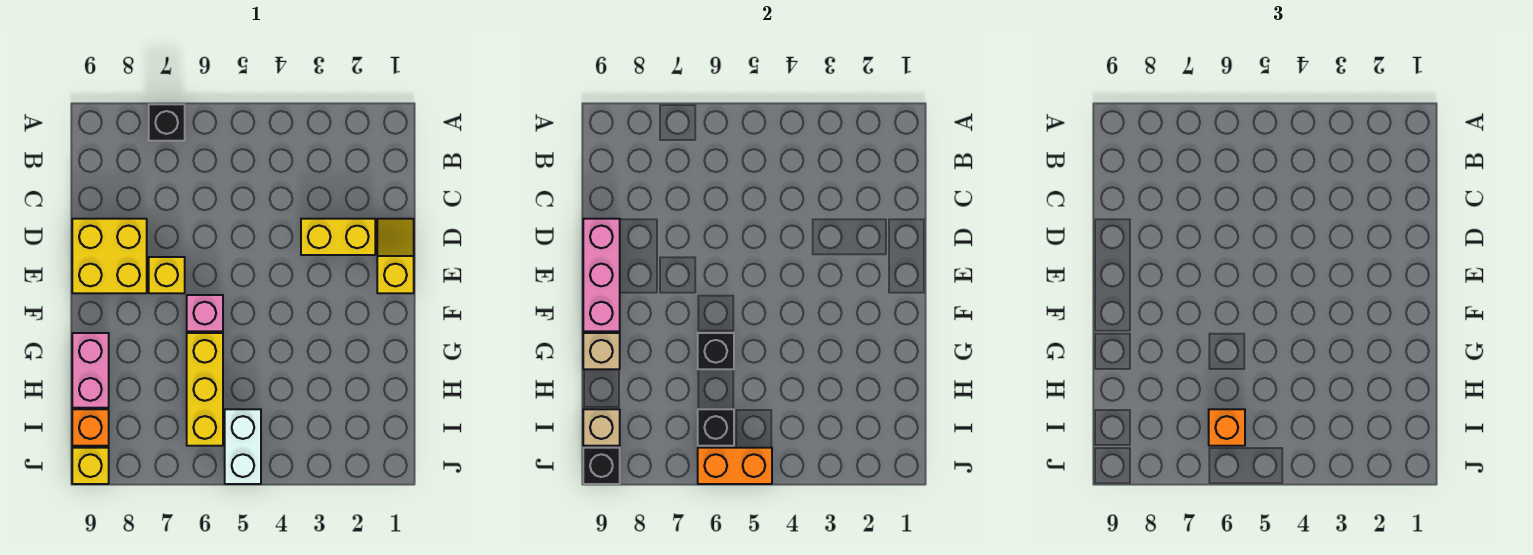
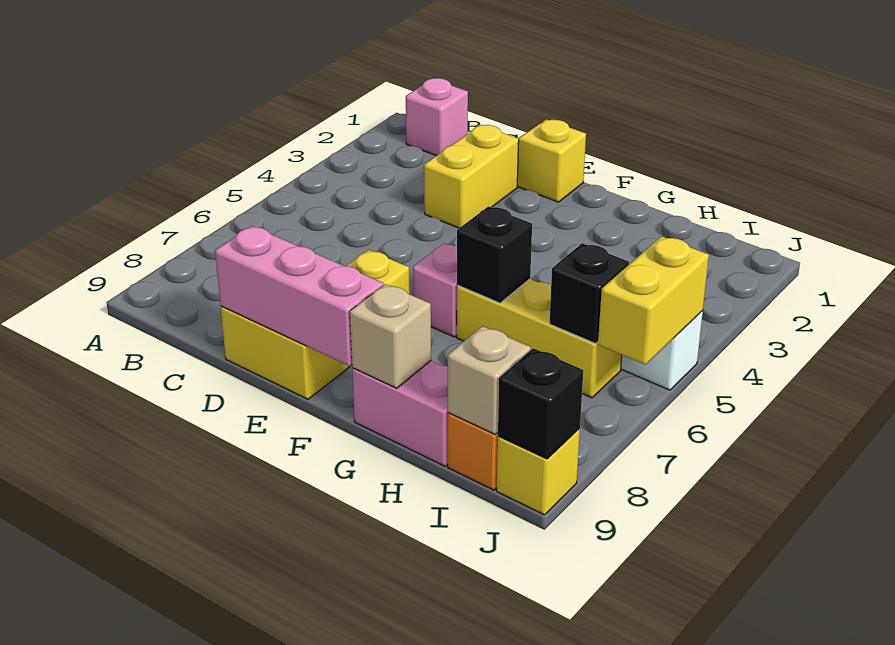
black brick A7 level 1 -> none
none -> pink brick B1 level 1
orange brick I6 level 3 -> none
orange brick J5:J6 level 2 -> yellow brick J5:J6 level 2

